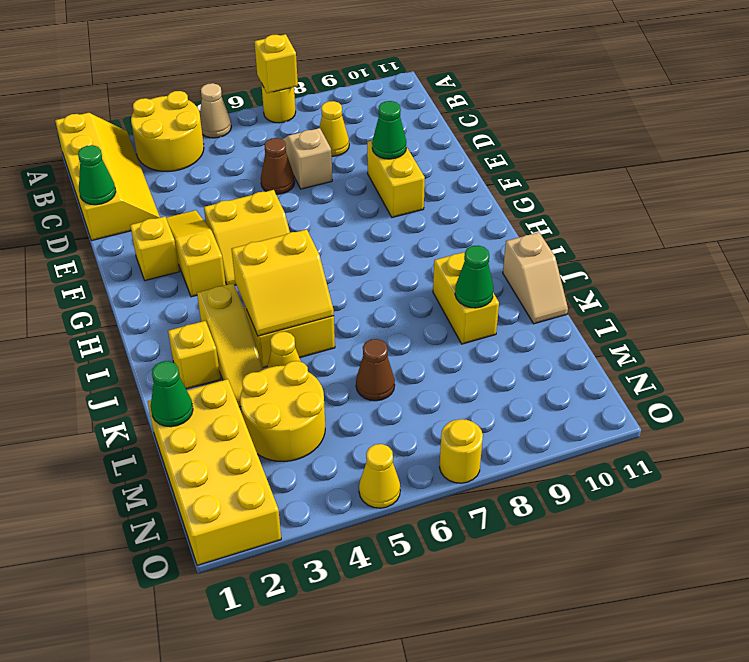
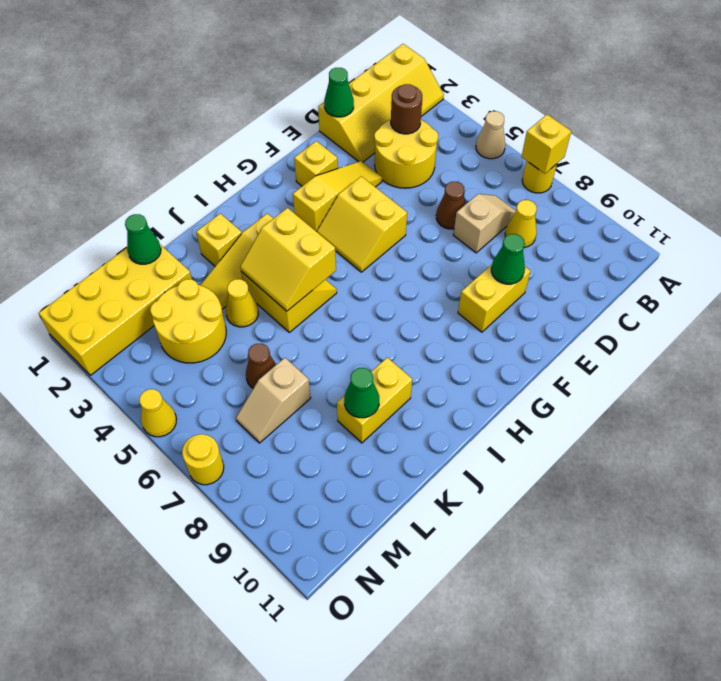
yellow round brick A3:B4 level 1 -> yellow round brick C3:D4 level 1
none -> brown round brick C3 level 2
tan slope J11:K11 level 1 top J -> tan slope L7:M7 level 1 top L

